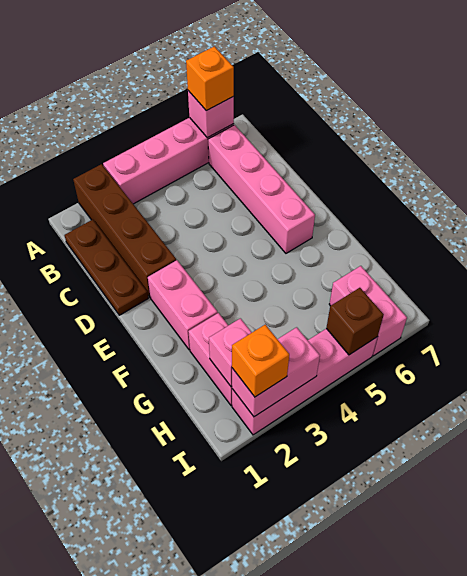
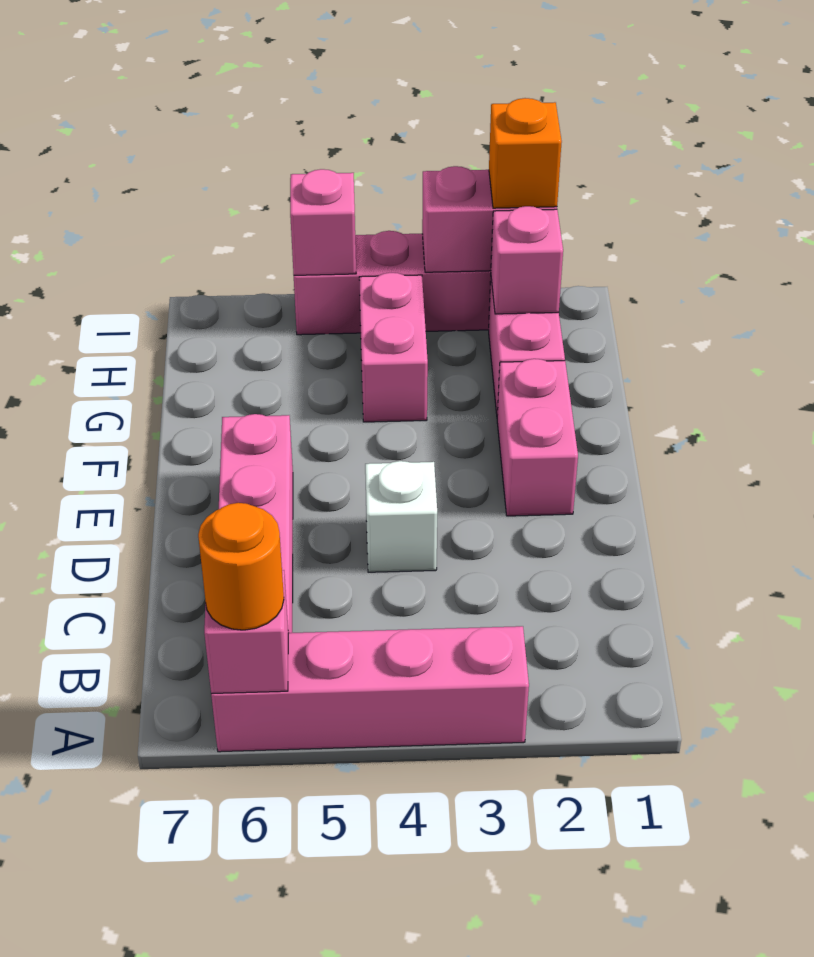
brown brick A2:D2 level 1 -> none
orange brick A6 level 3 -> orange round brick A6 level 3
brown plate B1:D1 level 1 -> none
none -> white brick D4 level 1
pink brick H6:I6 level 1 -> pink brick G4:H4 level 1
brown brick I5 level 2 -> pink brick I5 level 2

